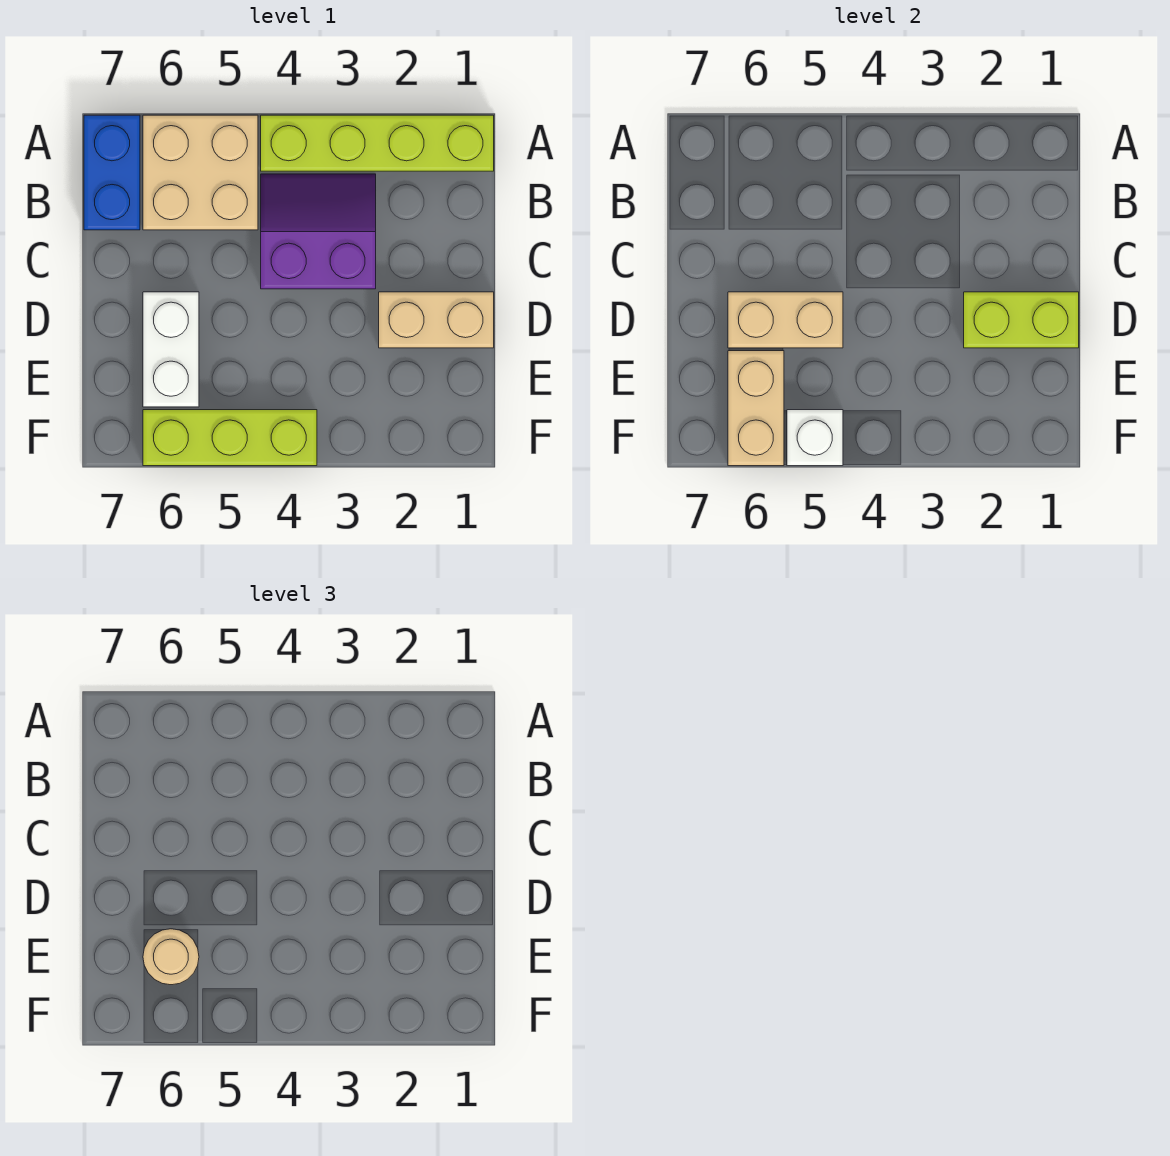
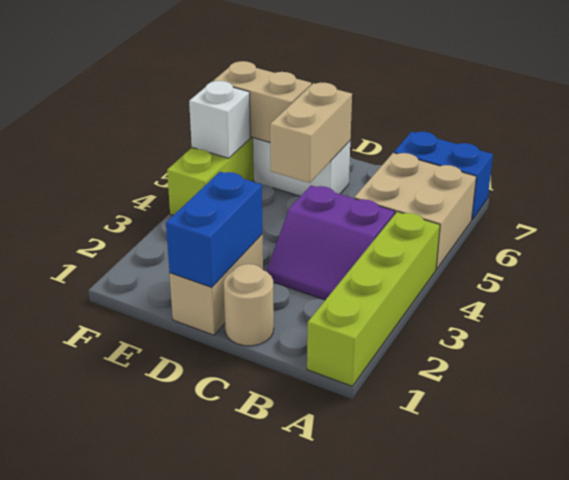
purple slope B3:C4 level 1 top C -> purple slope B3:C4 level 1 top 4
lime brick D1:D2 level 2 -> blue brick D1:D2 level 2
tan round brick E6 level 3 -> tan round brick C1 level 1

